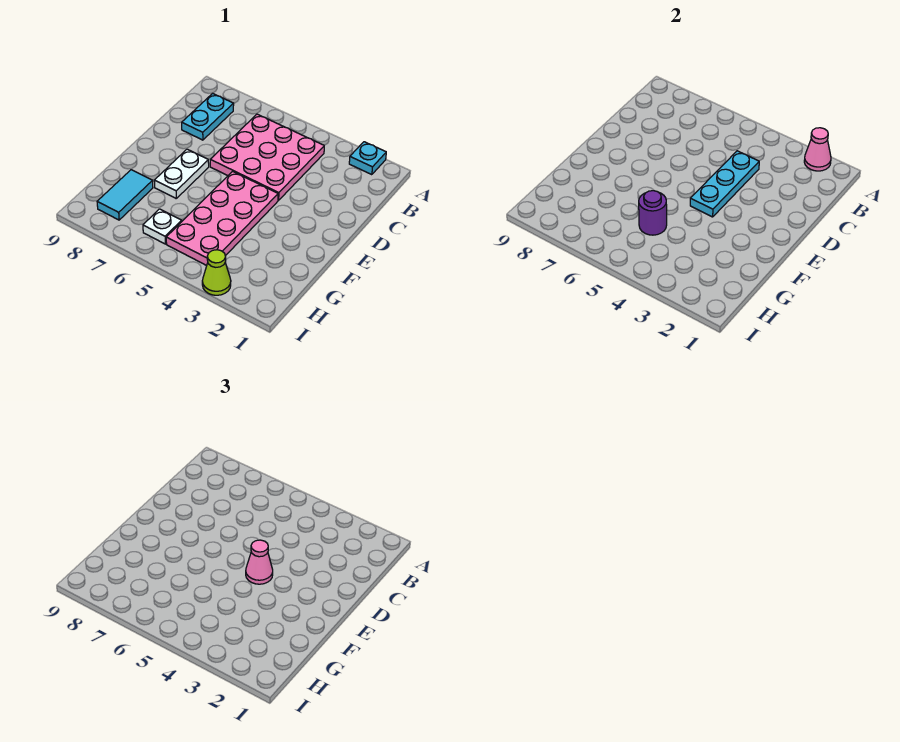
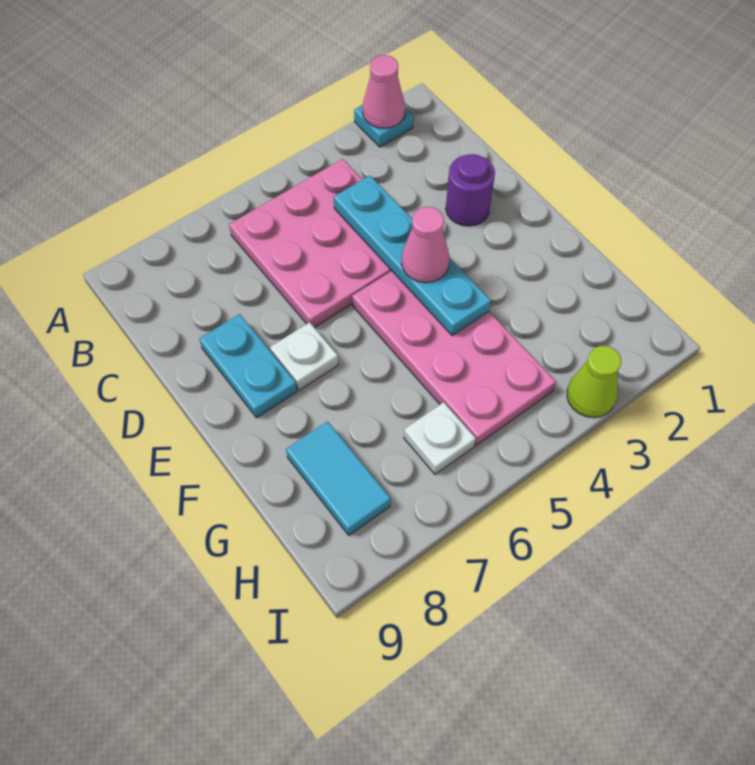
cyan plate B8:C8 level 1 -> cyan plate D8:E8 level 1
cyan plate C4:E4 level 2 -> cyan plate C4:F4 level 2
white plate E7:F7 level 1 -> white plate E7 level 1
purple round brick G5 level 2 -> purple round brick D2 level 1

